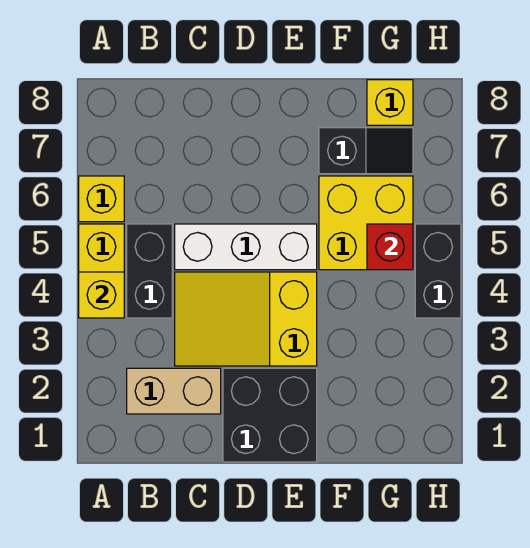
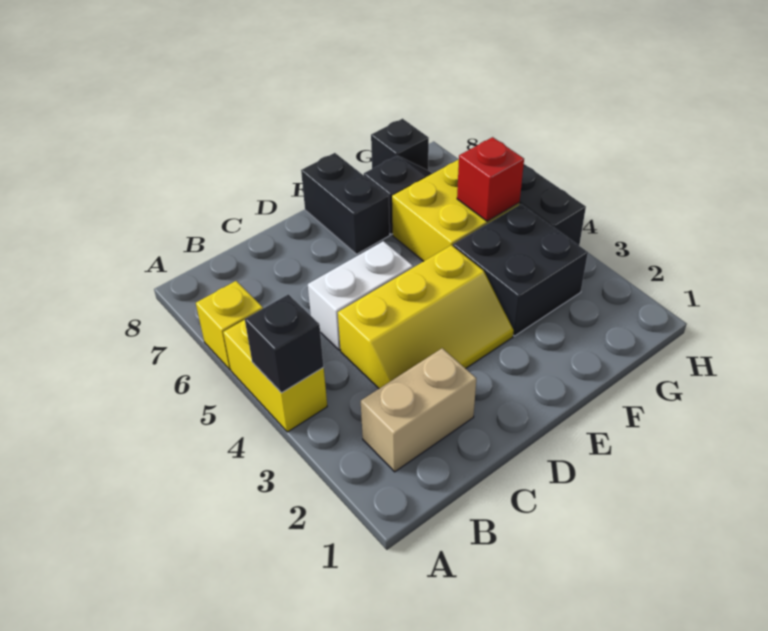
yellow brick A4 level 2 -> black brick A4 level 2
black brick B4:B5 level 1 -> black brick E7:E8 level 1
yellow slope C3:E4 level 1 top E -> yellow slope C3:E4 level 1 top 4
white brick C5:E5 level 1 -> white brick C5:D5 level 1
black brick D1:E2 level 1 -> black brick F3:G4 level 1
yellow brick G8 level 1 -> black brick G8 level 1

